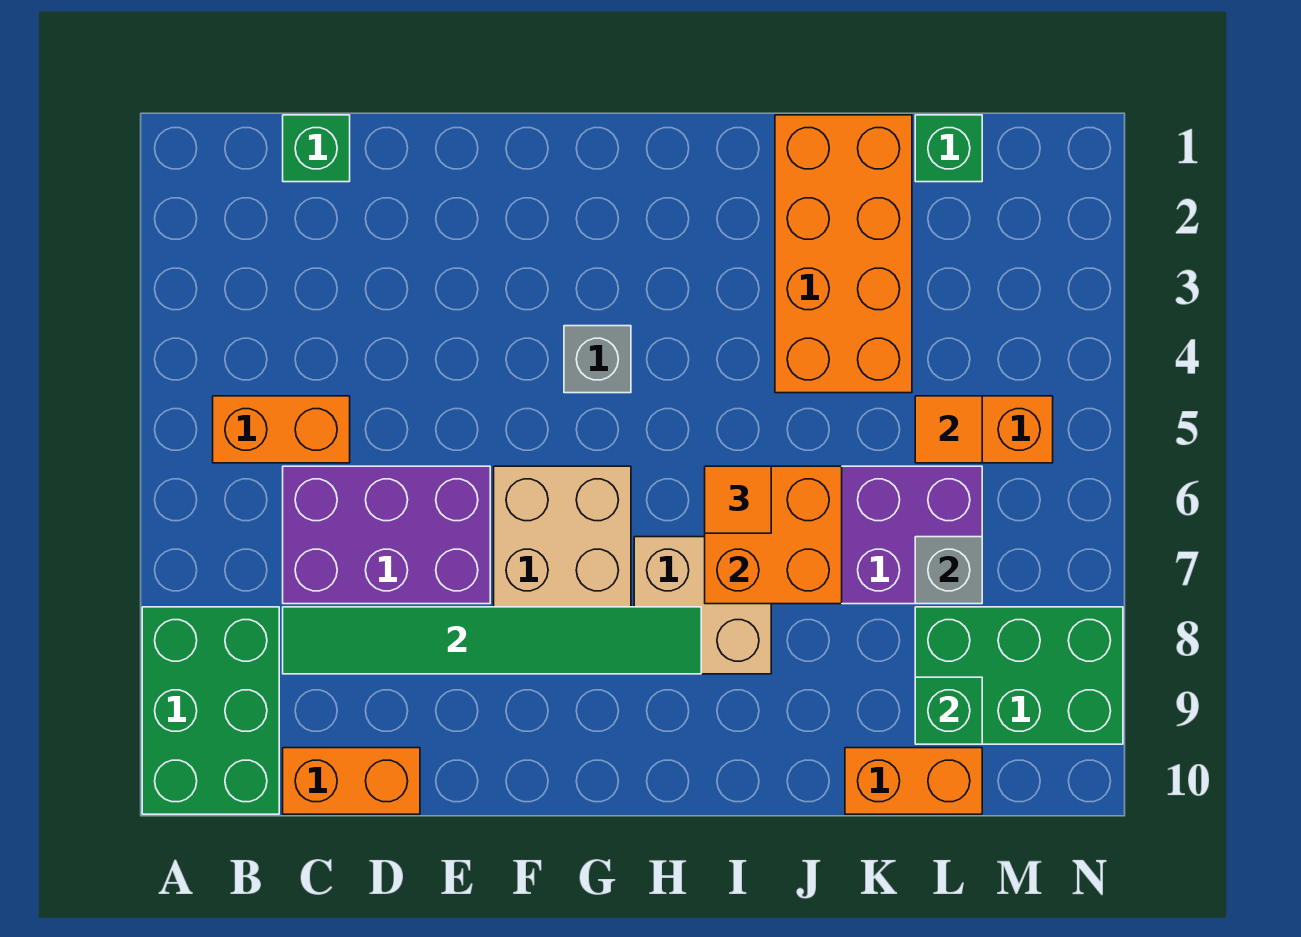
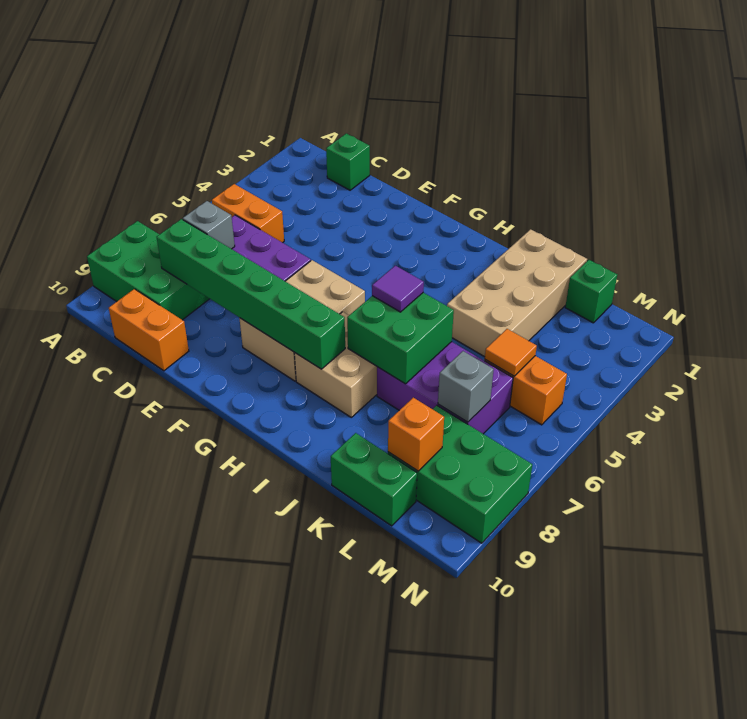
green brick A8:B10 level 1 -> green brick A8:C9 level 1
green tile C8:H8 level 2 -> green brick C8:H8 level 2
grey brick G4 level 1 -> grey brick C7 level 2
orange brick I6:J7 level 2 -> green brick I6:J7 level 2
orange tile I6 level 3 -> purple tile I6 level 3
orange brick J1:K4 level 1 -> tan brick J1:K4 level 1
orange brick K10:L10 level 1 -> green brick K10:L10 level 1
green brick L9 level 2 -> orange brick L9 level 2

